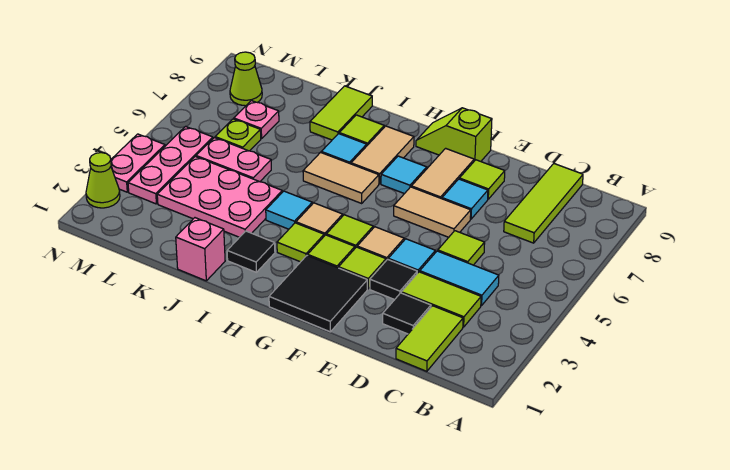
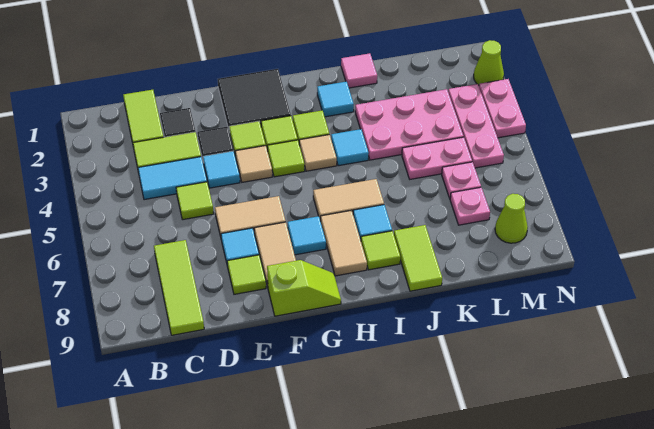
black tile I2 level 1 -> cyan tile I2 level 1
pink brick J1 level 1 -> pink tile J1 level 1
lime plate L6 level 1 -> pink plate L6 level 1

